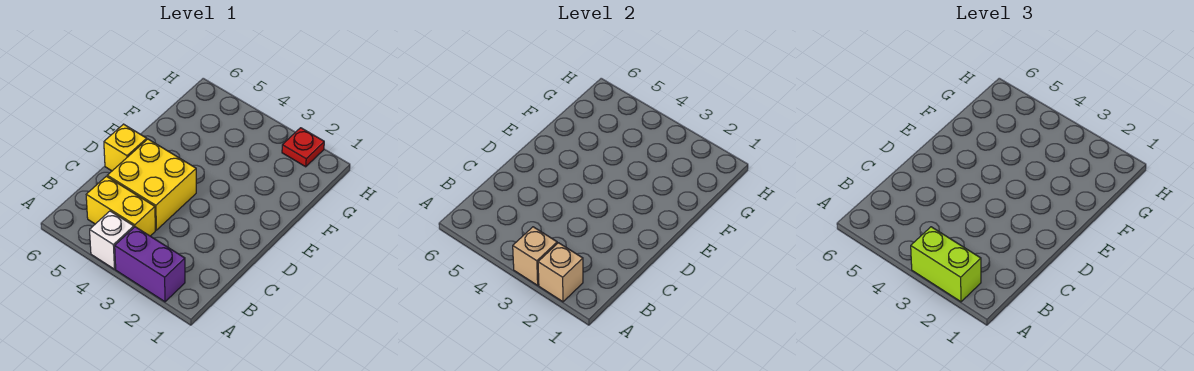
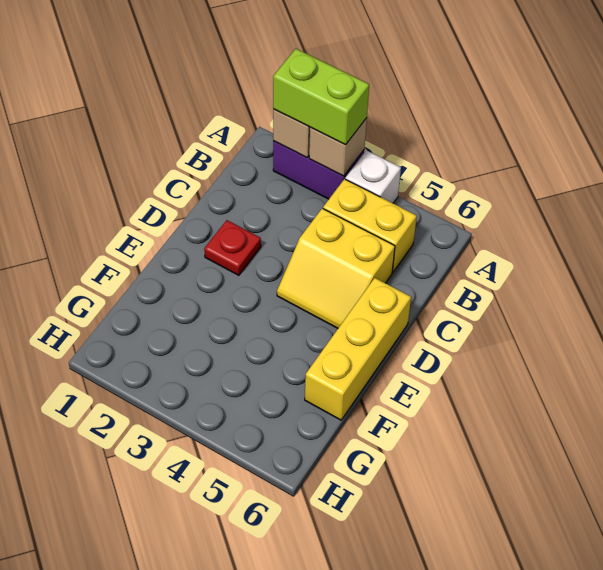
yellow brick C4:D5 level 1 -> yellow slope C4:D5 level 1 top C
yellow brick D6 level 1 -> yellow brick D6:F6 level 1
red plate H2 level 1 -> red plate D2 level 1

